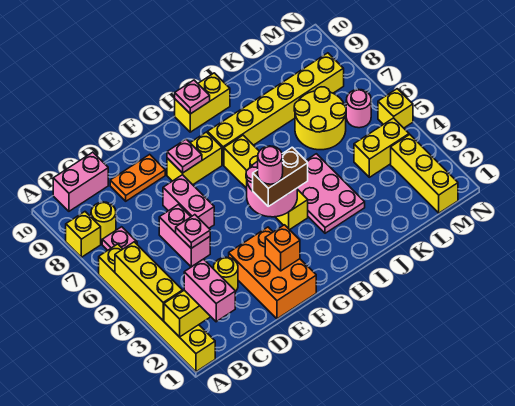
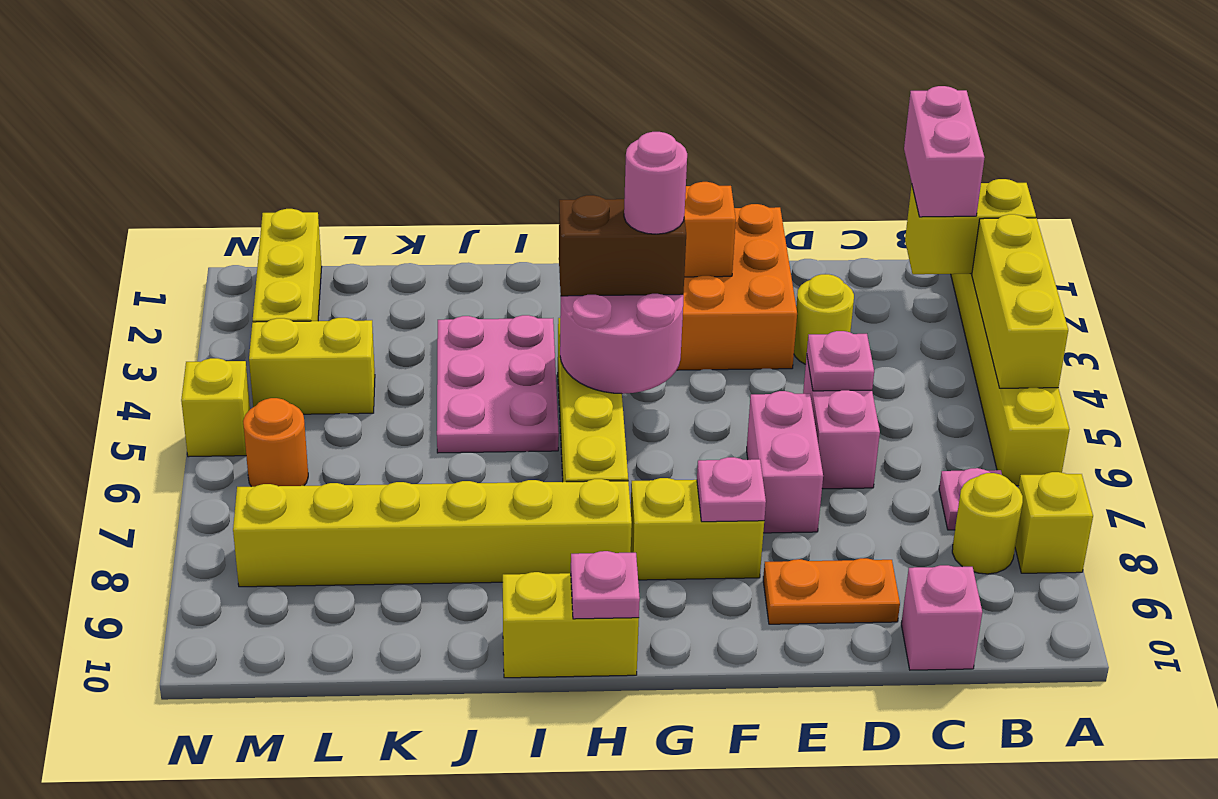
pink brick B10:C10 level 1 -> pink brick C10 level 1
yellow round brick K6:L7 level 1 -> none
pink round brick M6 level 1 -> orange round brick M6 level 1

